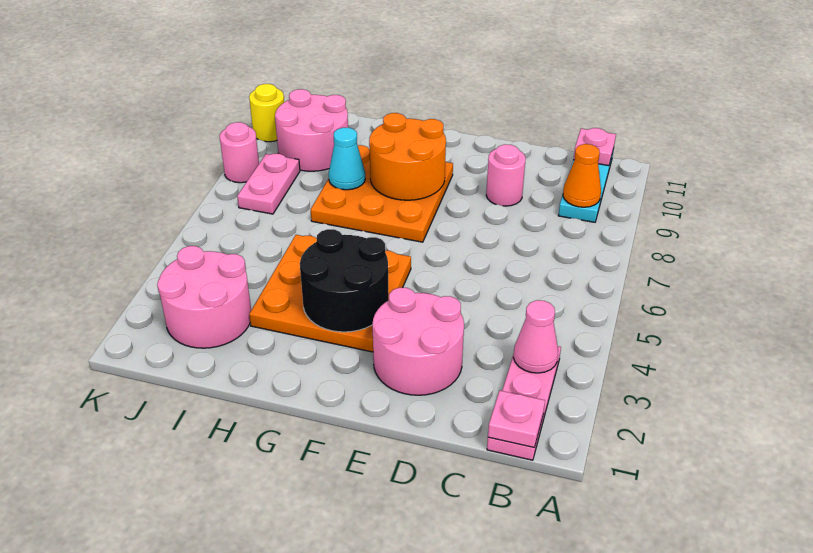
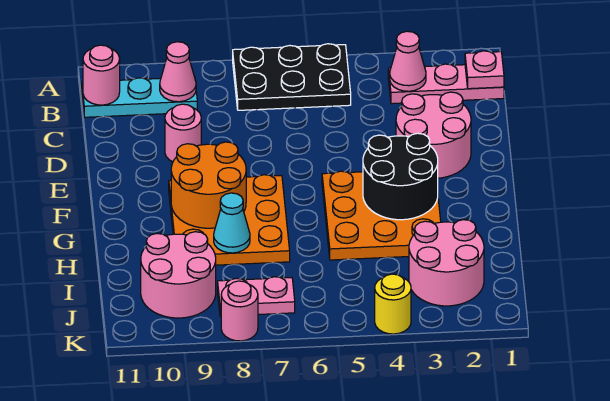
none -> black plate A5:B7 level 1
orange cone B9 level 2 -> pink cone B9 level 2
pink plate B11 level 2 -> pink round brick B11 level 2
yellow round brick K10 level 1 -> yellow round brick K4 level 1

